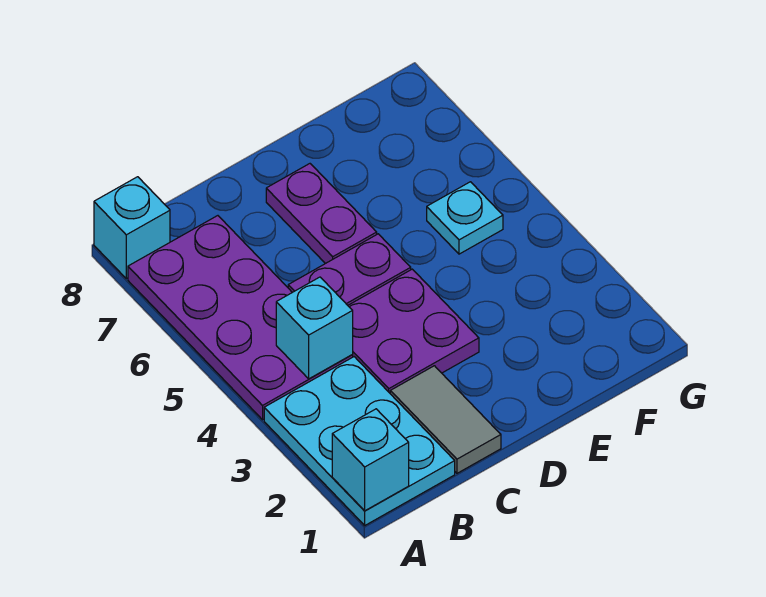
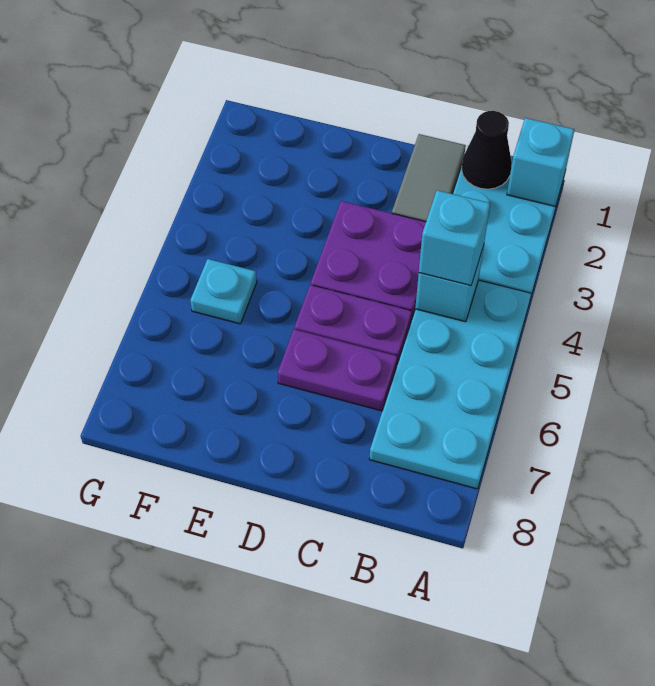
purple plate A4:B7 level 1 -> cyan plate A4:B7 level 1
cyan brick A8 level 1 -> cyan brick B4 level 3
none -> black cone B1 level 2
purple plate D6:D7 level 1 -> purple plate C6:D6 level 1

